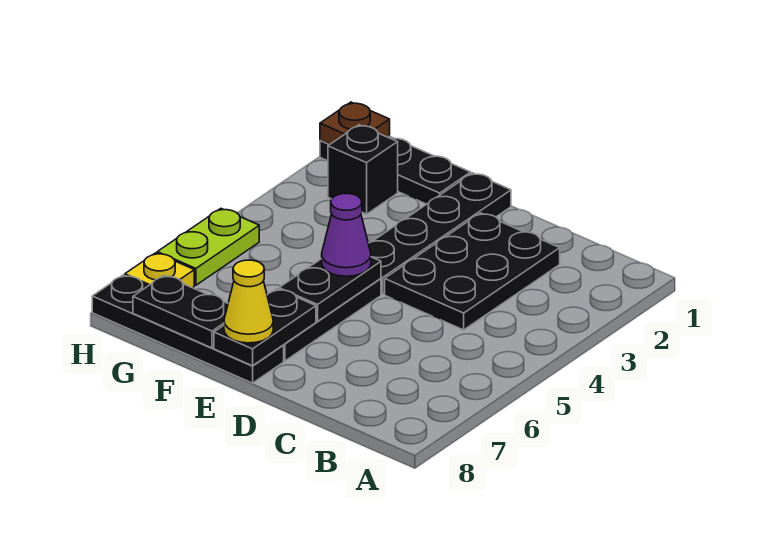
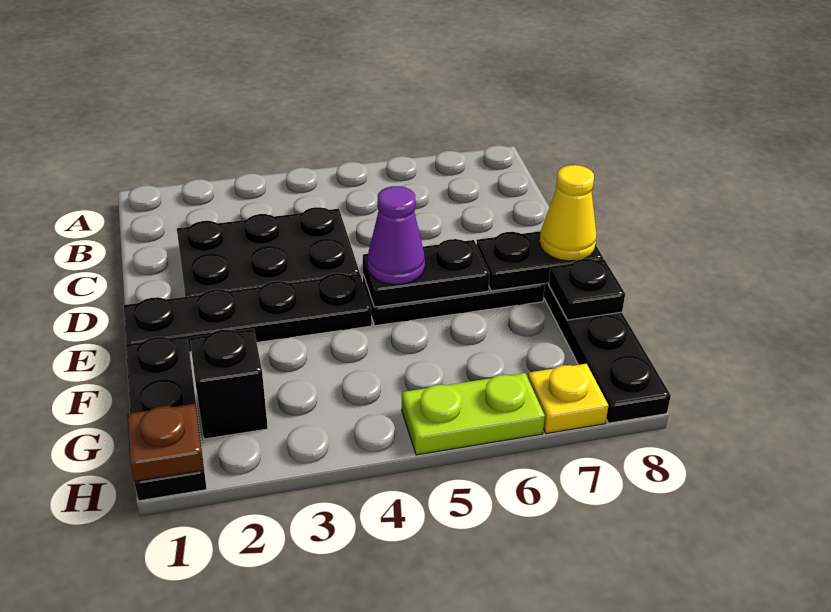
black plate F8:G8 level 2 -> black plate F8 level 2

